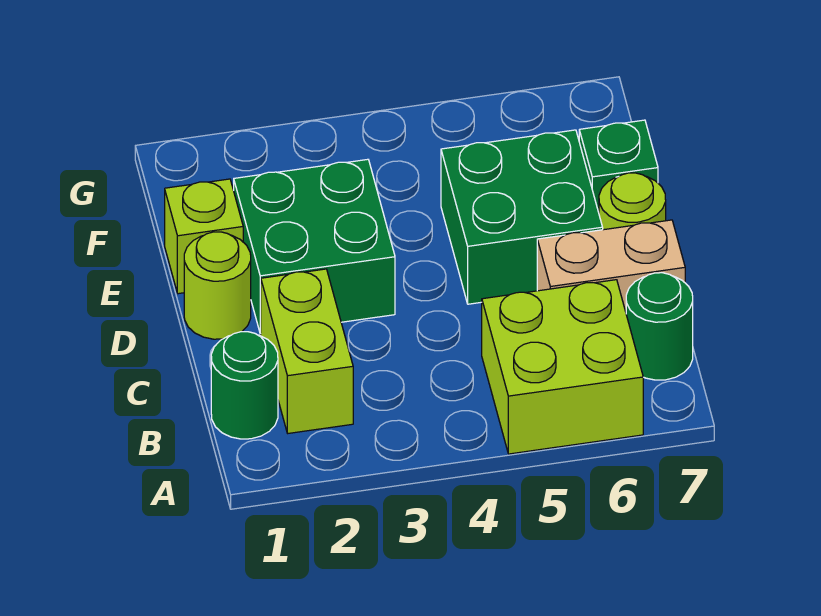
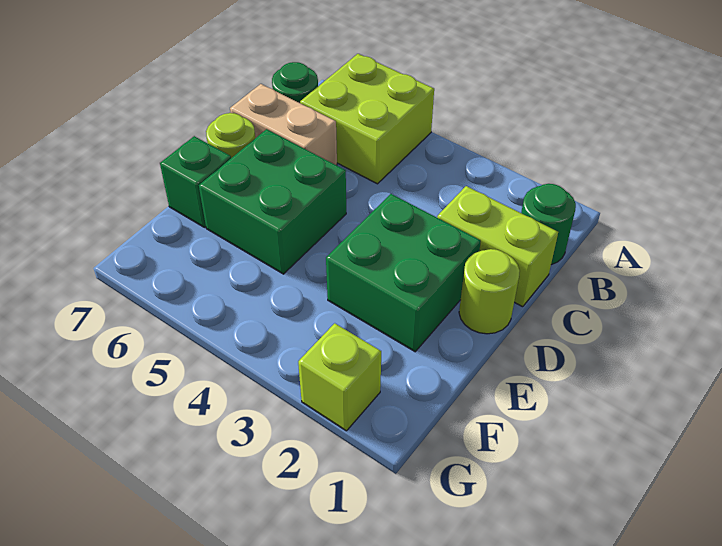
lime brick B2:C2 level 1 -> lime brick C1:C2 level 1
lime brick E1 level 1 -> lime brick G2 level 1

